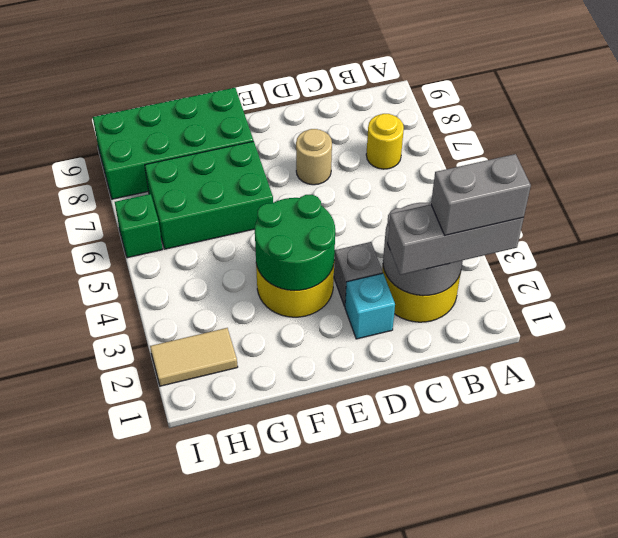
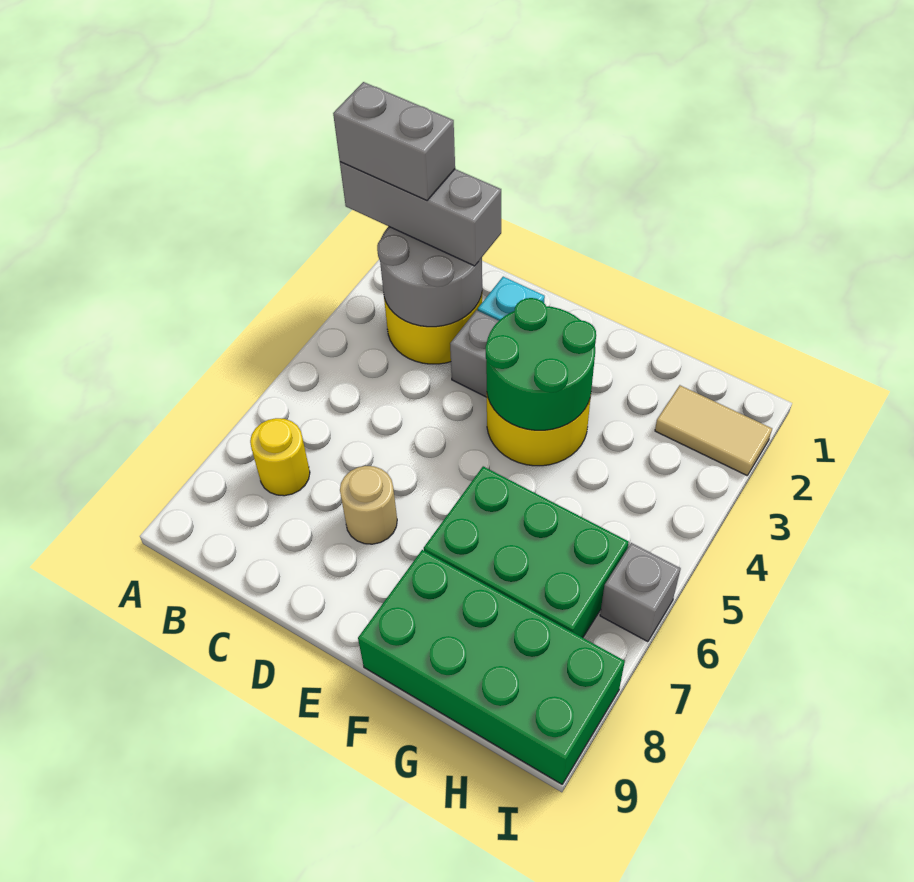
green brick I6 level 1 -> grey brick I6 level 1

